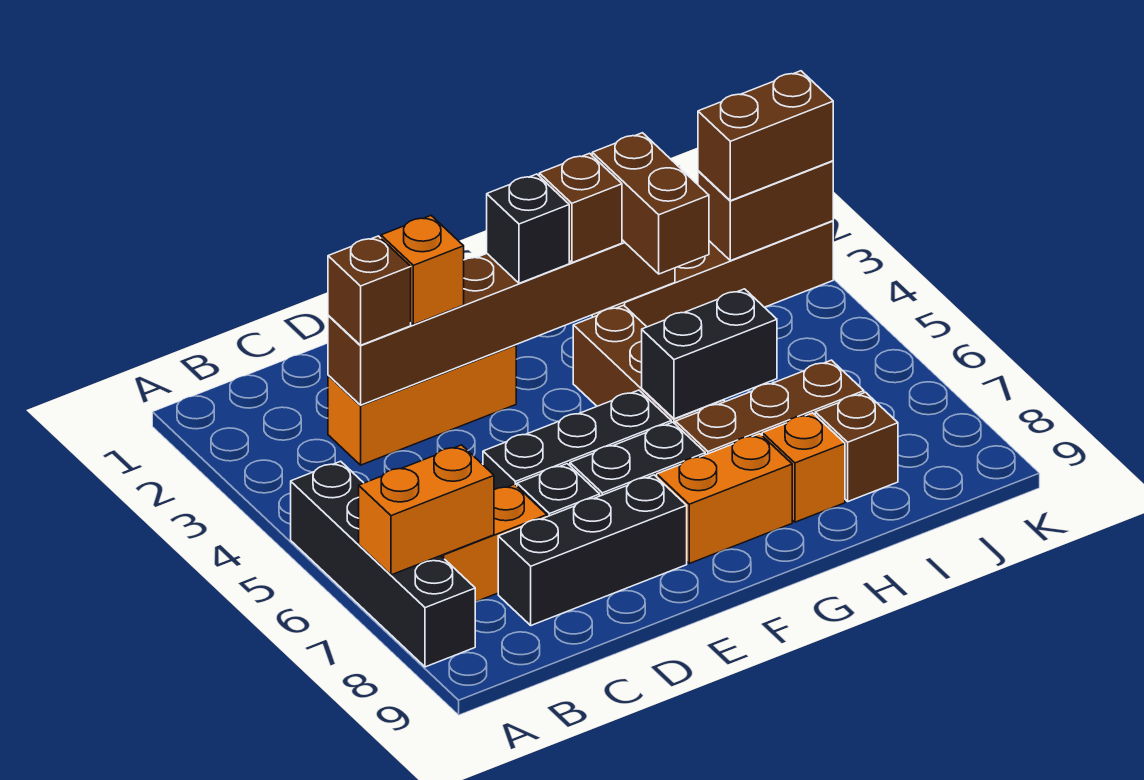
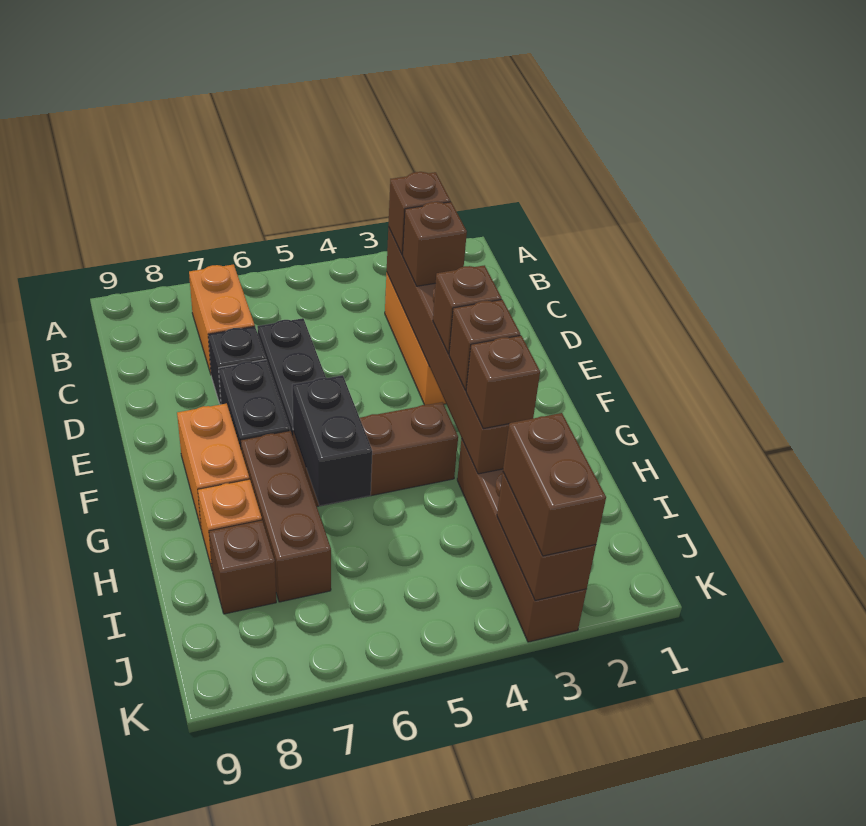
black brick A5:A8 level 1 -> none
orange brick A7:B7 level 2 -> none
black brick C8:E8 level 1 -> none
orange brick D3 level 3 -> brown brick D3 level 3
black brick F3 level 3 -> brown brick F3 level 3
brown brick H3:H4 level 3 -> brown brick H3 level 3

